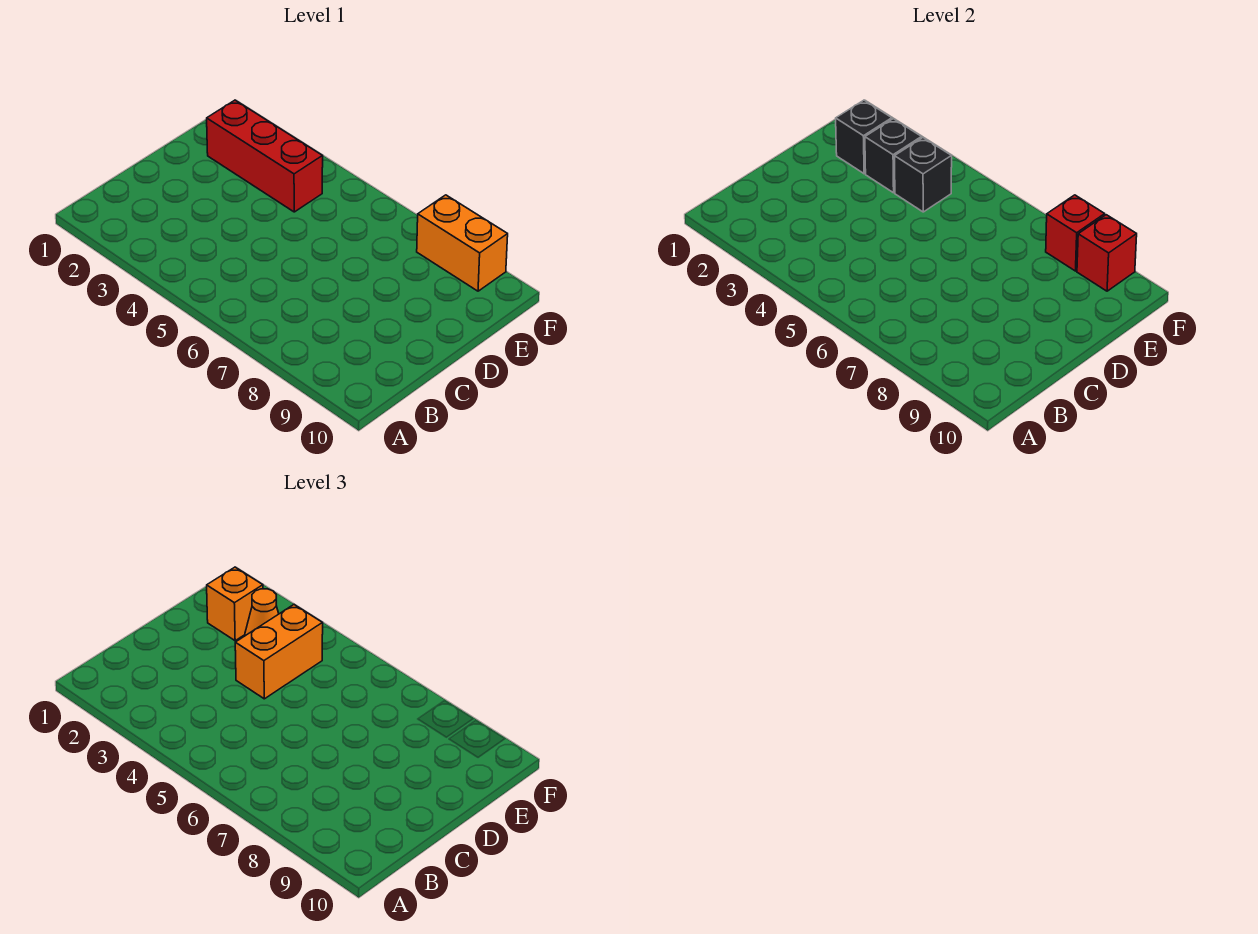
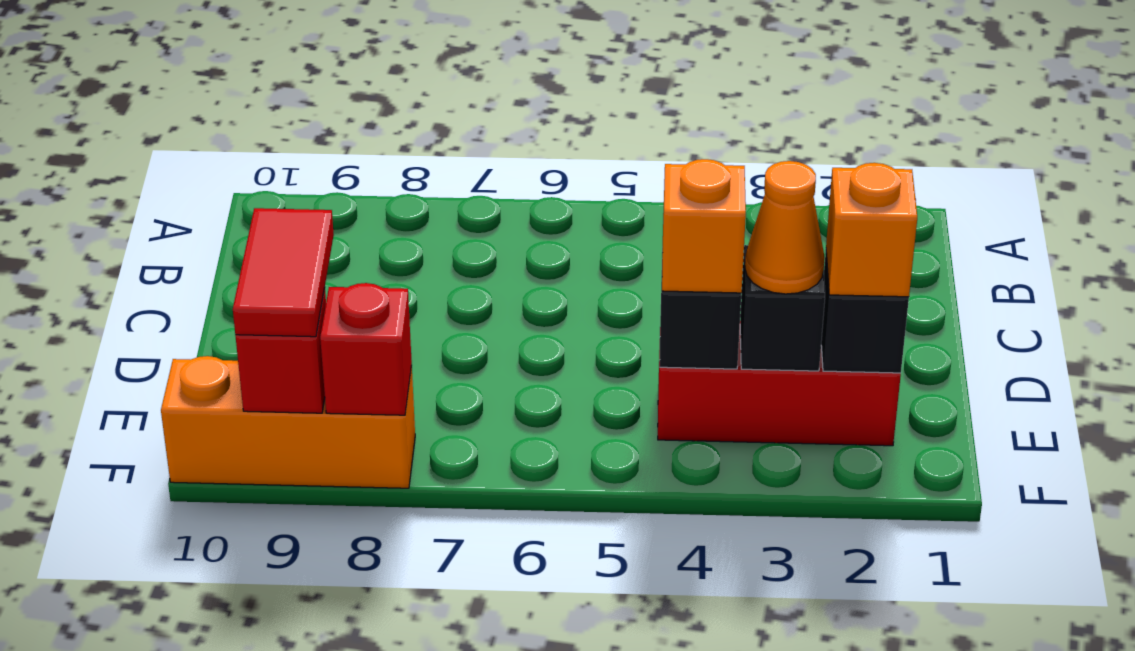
orange brick D4:E4 level 3 -> orange brick E4 level 3
none -> red tile E9:F9 level 3
orange brick F8:F9 level 1 -> orange brick F8:F10 level 1

